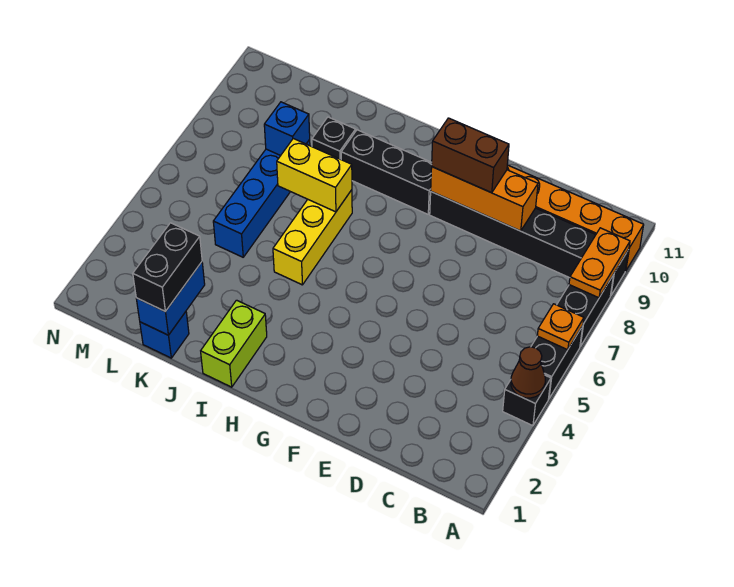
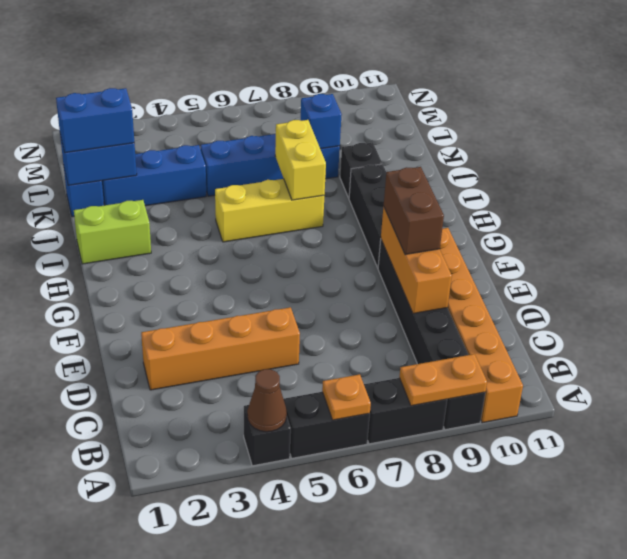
none -> orange brick D2:D5 level 1
black brick K1:K2 level 3 -> blue brick K1:K2 level 3
none -> blue brick K2:K4 level 1

